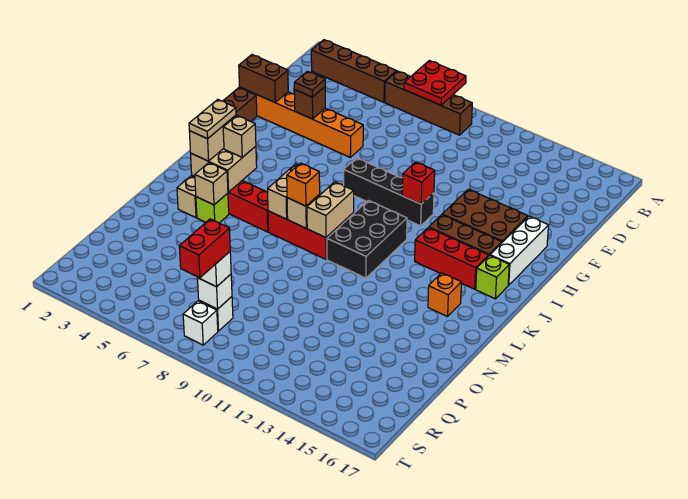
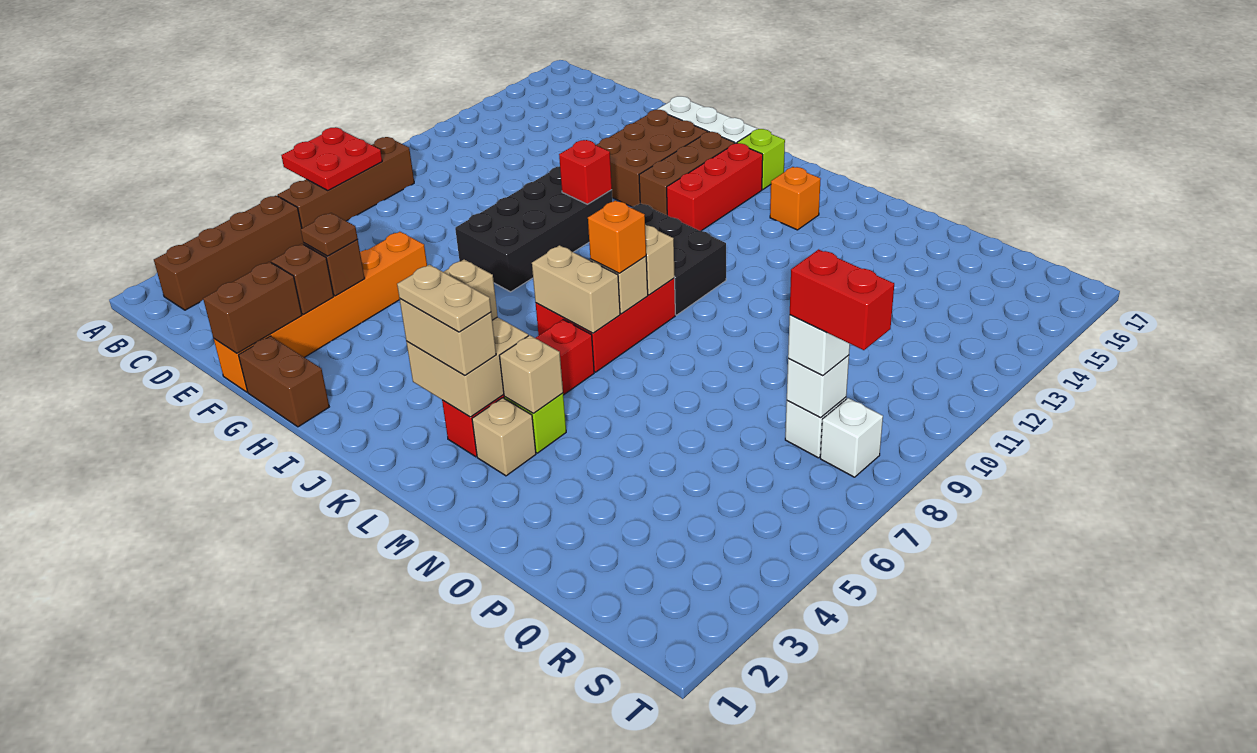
none -> brown brick F3 level 2
black brick H8:H11 level 1 -> black brick G8:H11 level 1

